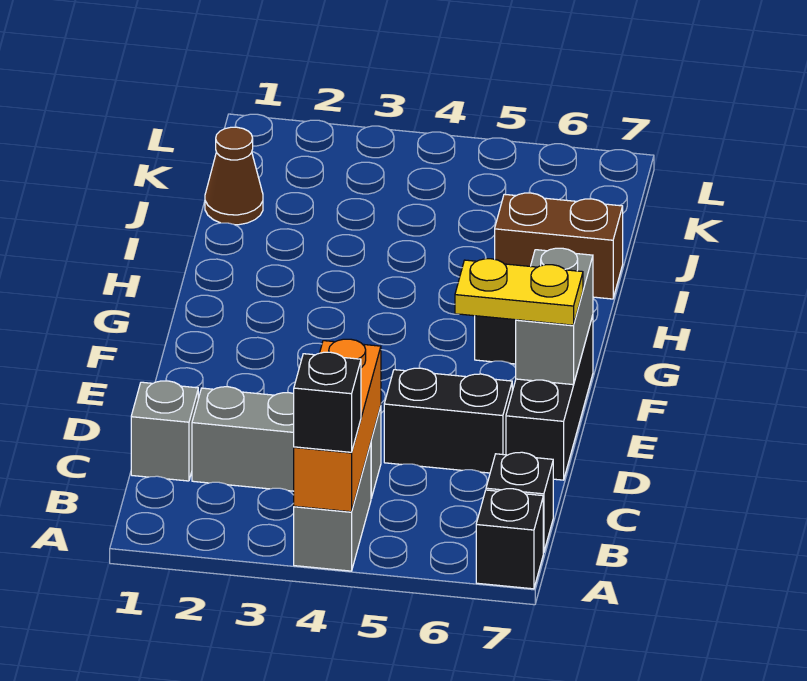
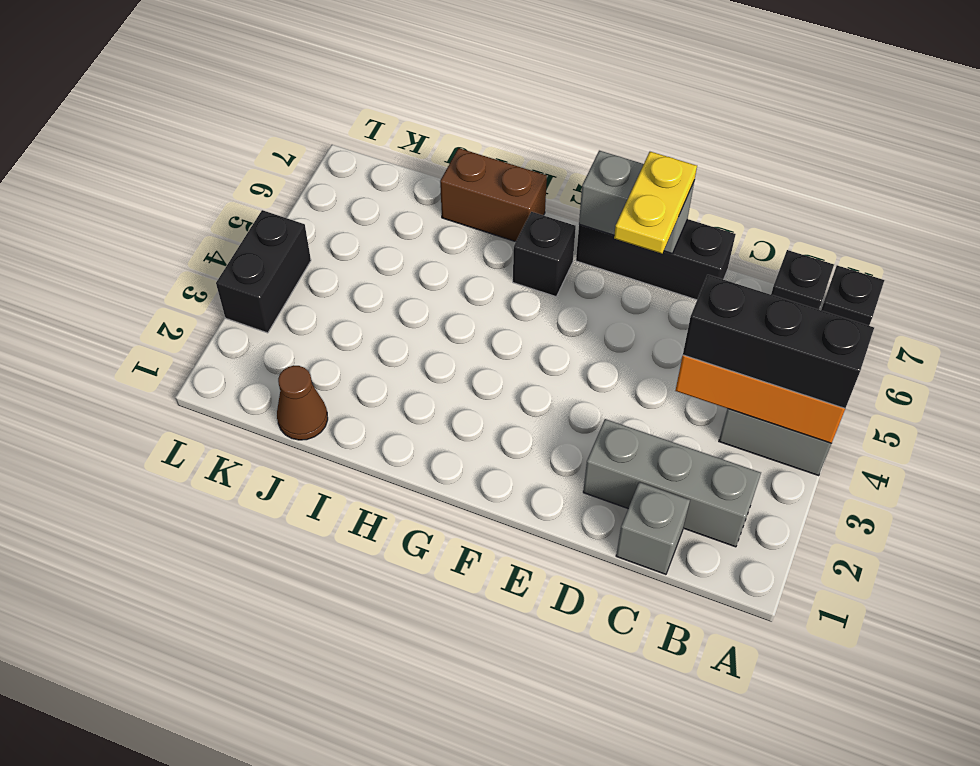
black brick A4 level 3 -> black brick A4:C4 level 3
grey brick C2:C4 level 1 -> grey brick B2:D2 level 1
black brick D5:D6 level 1 -> black brick L3:L4 level 1
brown brick I6:I7 level 1 -> brown brick H7:I7 level 1

